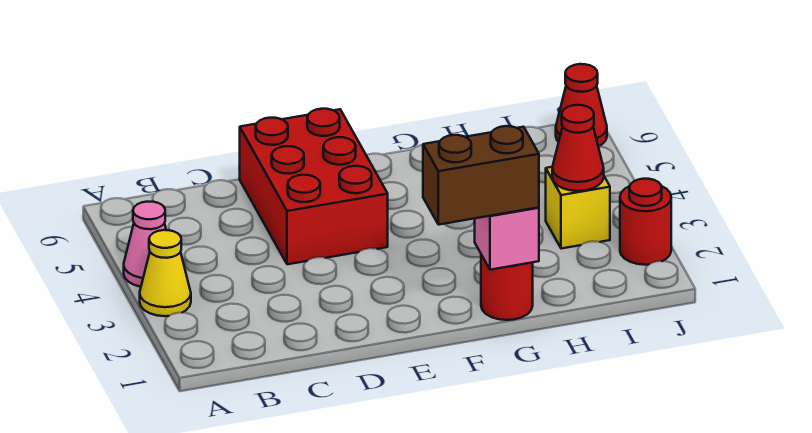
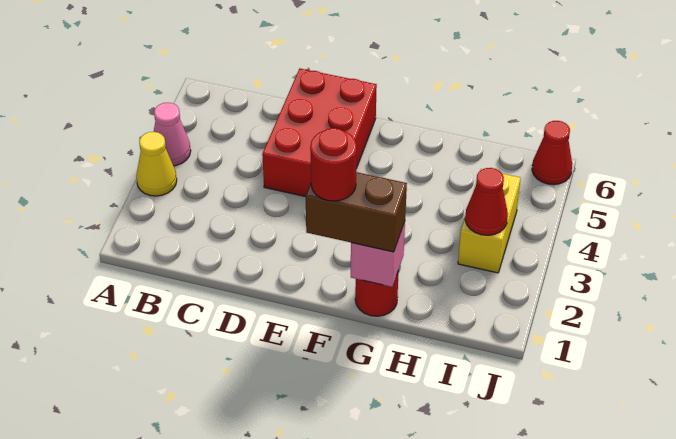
yellow brick I3 level 1 -> yellow brick I3:I4 level 1
red round brick J2 level 1 -> red round brick F1 level 4

